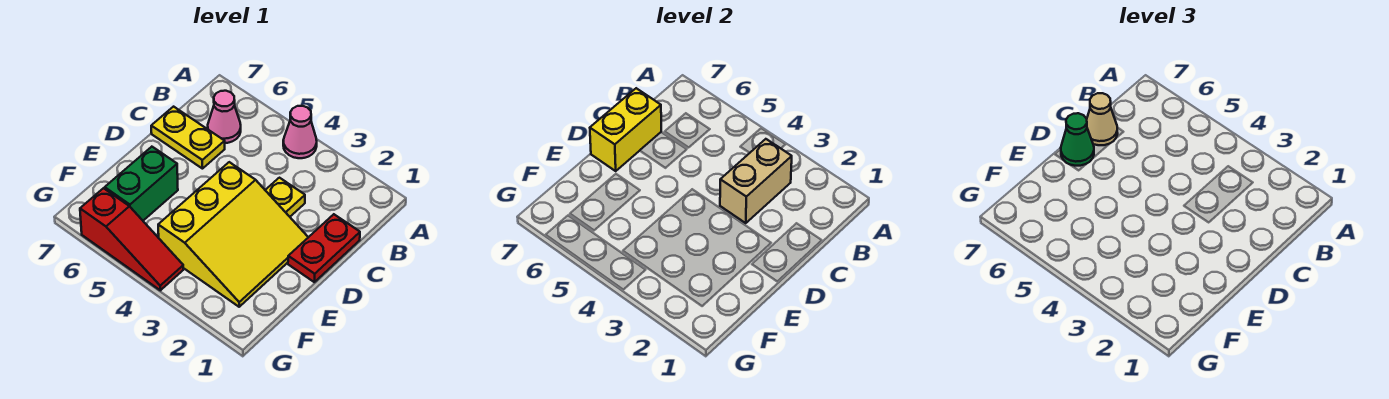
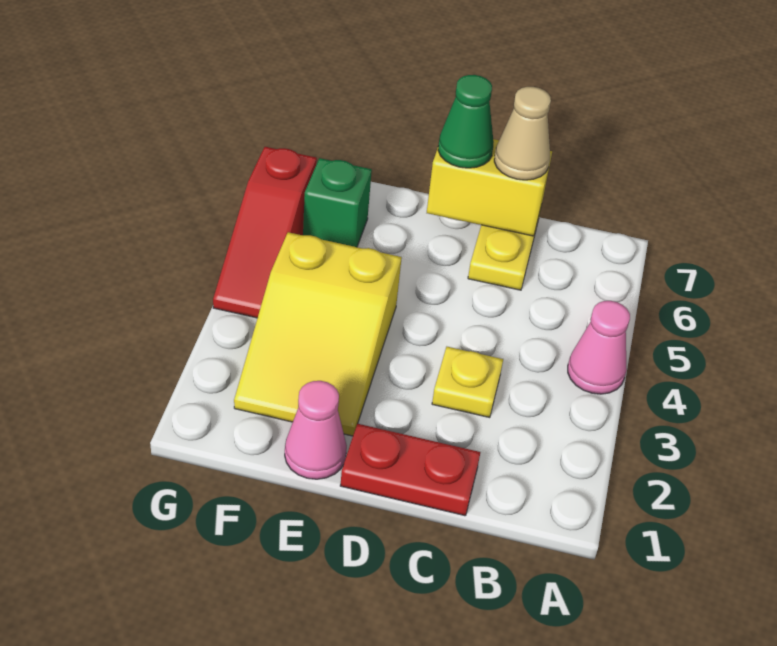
tan brick B3:C3 level 2 -> none
pink cone B6 level 1 -> pink cone E1 level 1
yellow slope D2:F4 level 1 top 4 -> yellow slope E2:F4 level 1 top 4
green brick E6:F6 level 1 -> green brick F6 level 1

